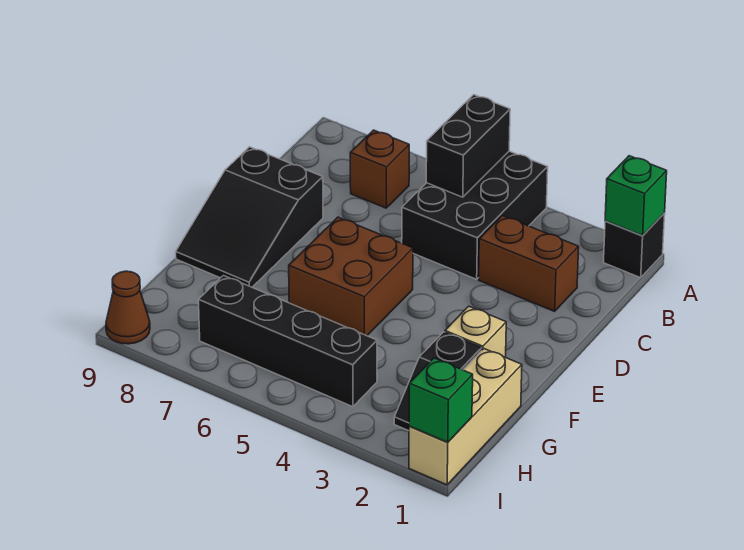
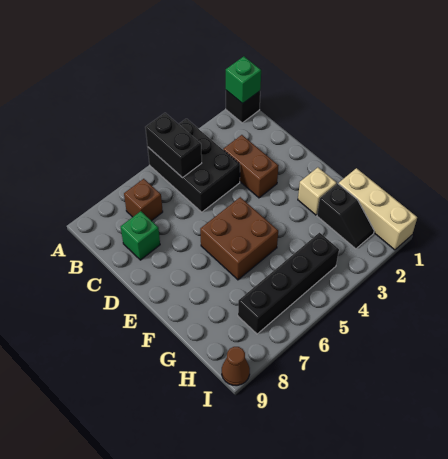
brown brick C2:C3 level 1 -> brown brick C3:D3 level 1
black slope D8:F9 level 1 top D -> none
green brick I1 level 2 -> green brick C8 level 1

